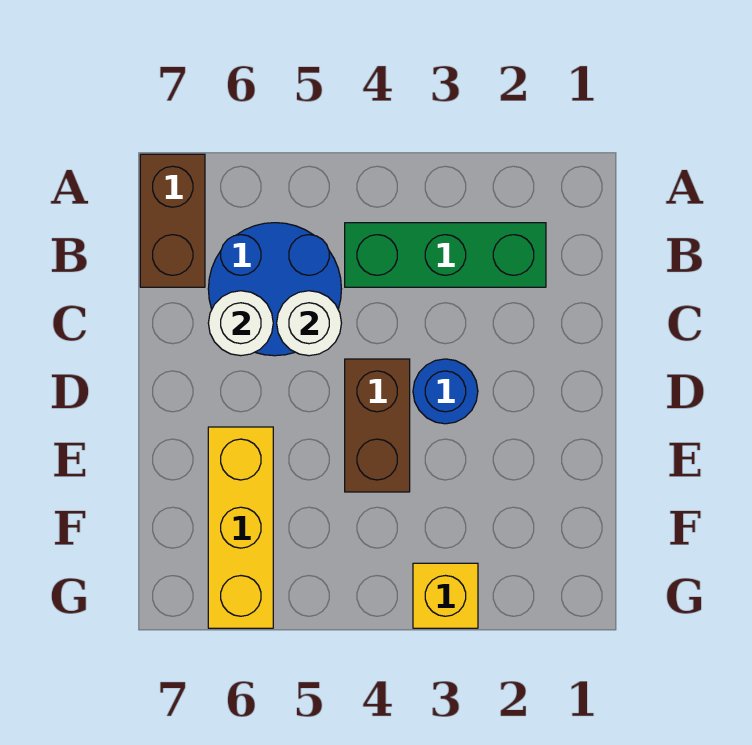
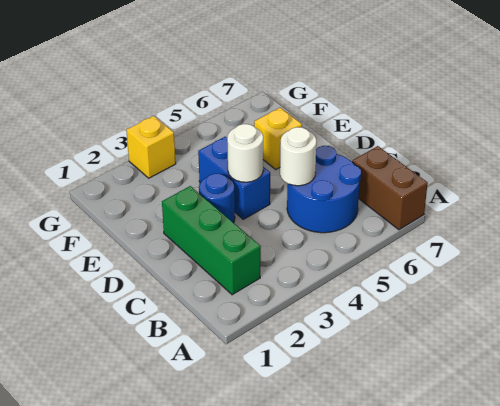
green brick B2:B4 level 1 -> green brick B2:D2 level 1
white round brick C6 level 2 -> white round brick D4 level 2
brown brick D4:E4 level 1 -> blue brick D4:E4 level 1
yellow brick E6:G6 level 1 -> yellow brick E6 level 1

